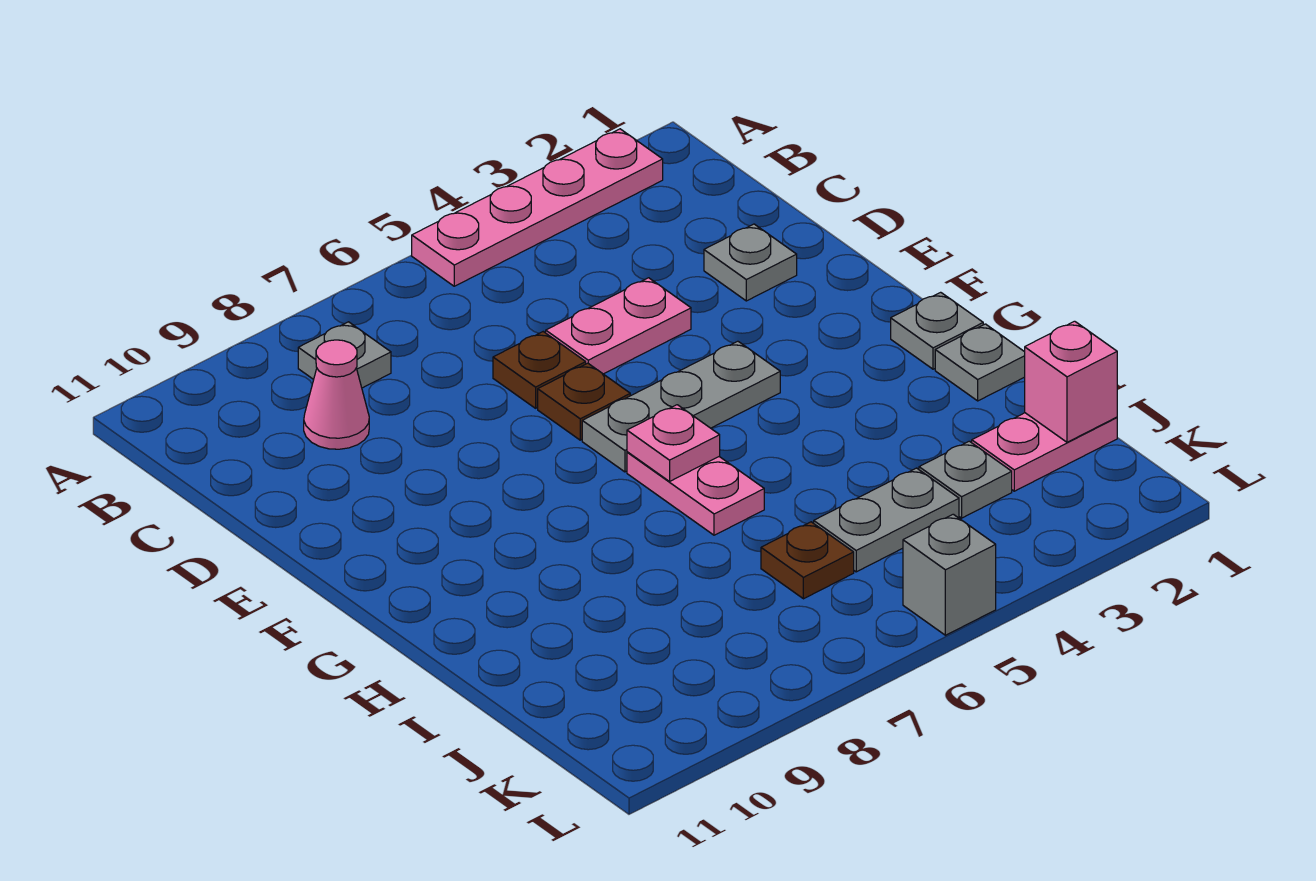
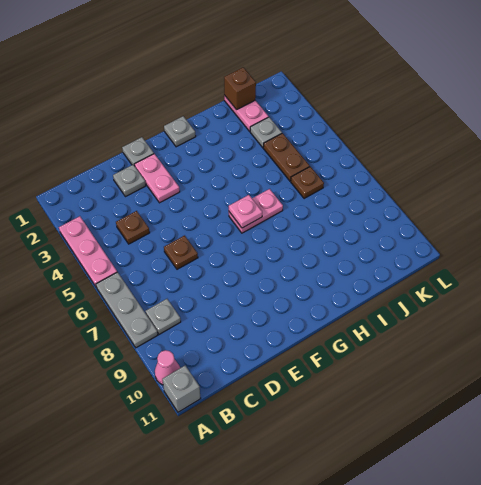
pink plate A2:A5 level 1 -> pink plate A3:A5 level 1
pink cone C9 level 1 -> pink cone A10 level 1
pink plate D4:D5 level 1 -> pink plate E2:E3 level 1
brown plate E6 level 1 -> brown plate C4 level 1
grey plate F4:F6 level 1 -> grey plate A6:A8 level 1
grey plate H1 level 1 -> grey plate E1 level 1
pink brick J1 level 2 -> brown brick J1 level 2
grey plate J4:J5 level 1 -> brown plate J4:J5 level 1
grey brick L5 level 1 -> grey brick A11 level 1

